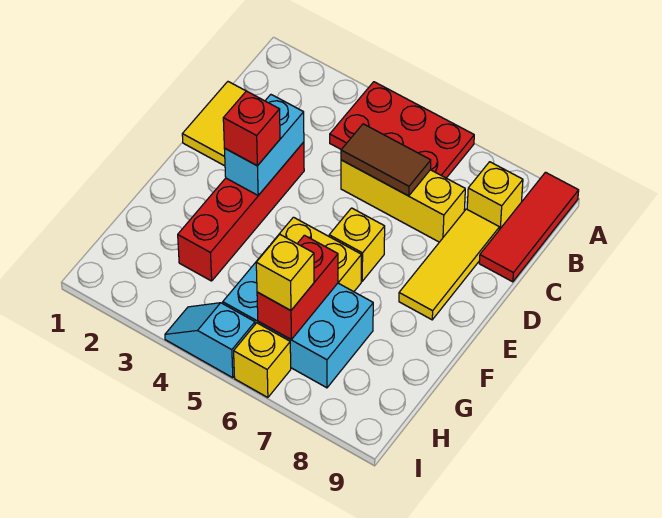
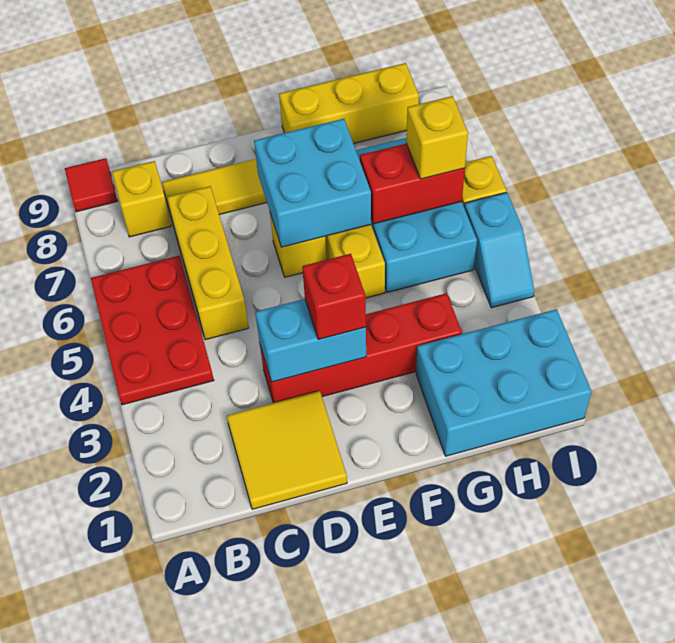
red tile A9:C9 level 1 -> red tile A9 level 1
brown tile C5:C6 level 2 -> none
none -> cyan brick E6:F7 level 2
none -> yellow brick F9:H9 level 1
none -> cyan brick G1:I2 level 1

